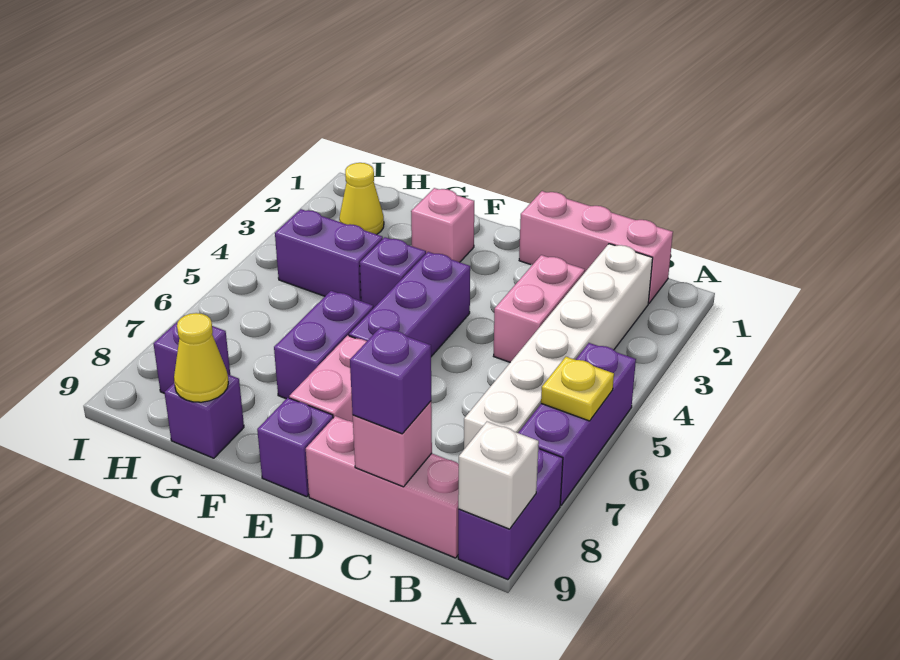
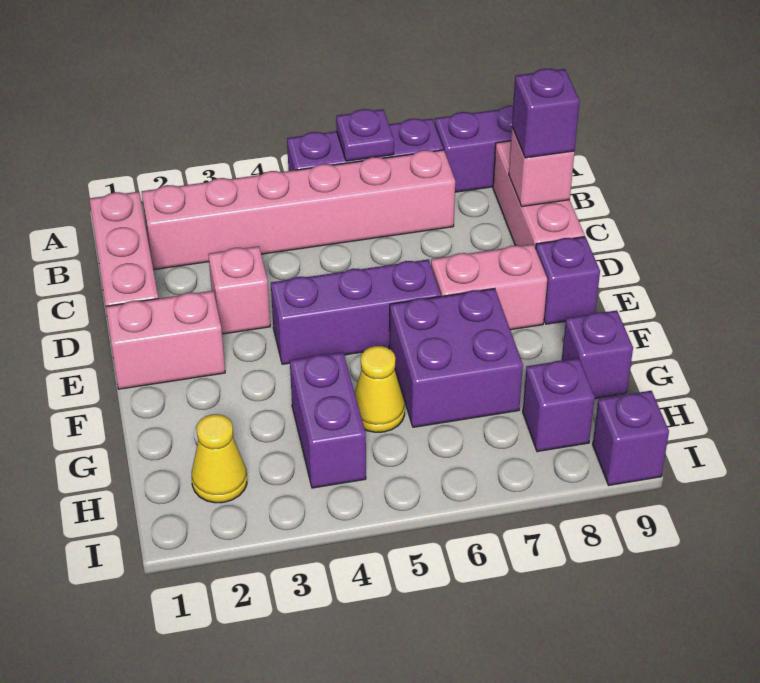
yellow plate A6 level 2 -> purple plate A6 level 2
white brick A9 level 2 -> none
white brick B2:B7 level 1 -> pink brick B2:B7 level 1
pink brick C3:C4 level 1 -> pink brick E1:E2 level 1
pink brick F2 level 1 -> pink brick D3 level 1
purple brick F4 level 1 -> purple brick I9 level 1
purple brick F6:F7 level 1 -> purple brick F6:G7 level 1
yellow cone G9 level 2 -> yellow cone G5 level 1

